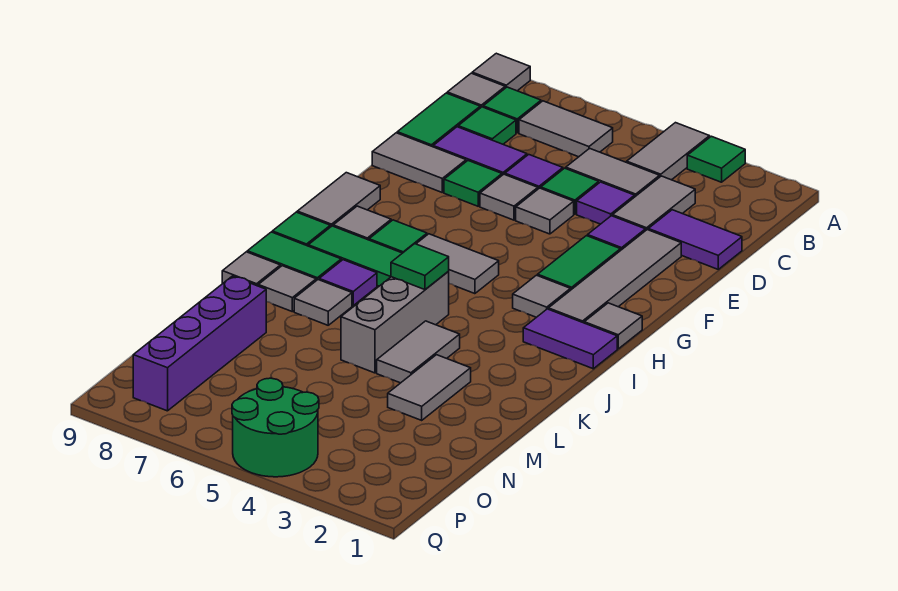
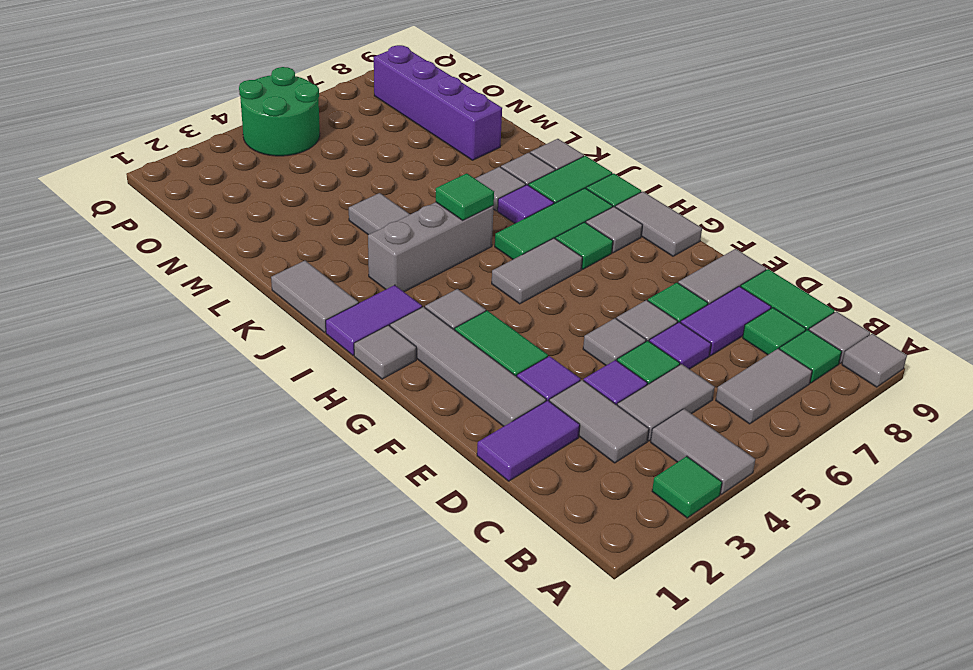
grey brick J5:L5 level 1 -> grey brick J3:J5 level 1
grey tile L3:M3 level 1 -> grey tile J1:K1 level 1

